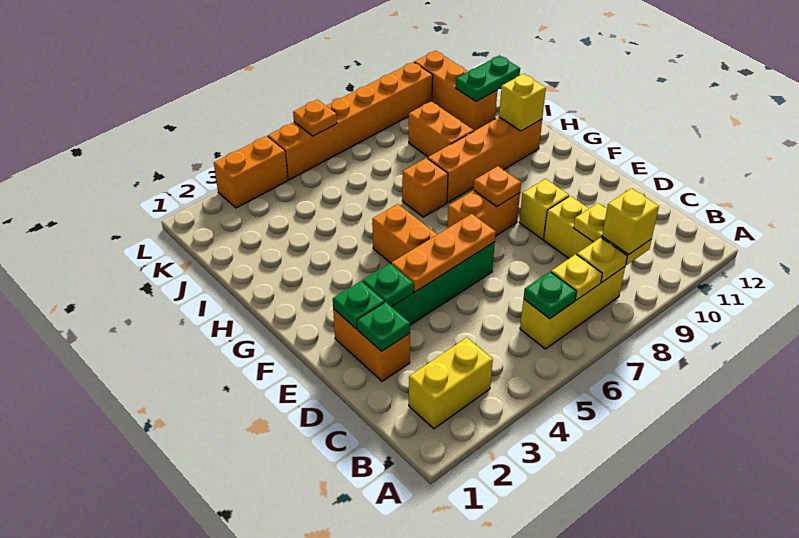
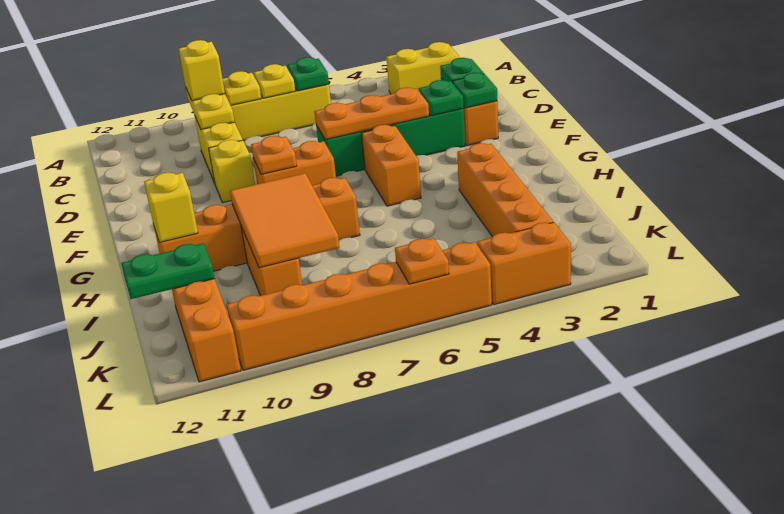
none -> orange brick H3:K3 level 1
none -> orange tile H8:J9 level 2

